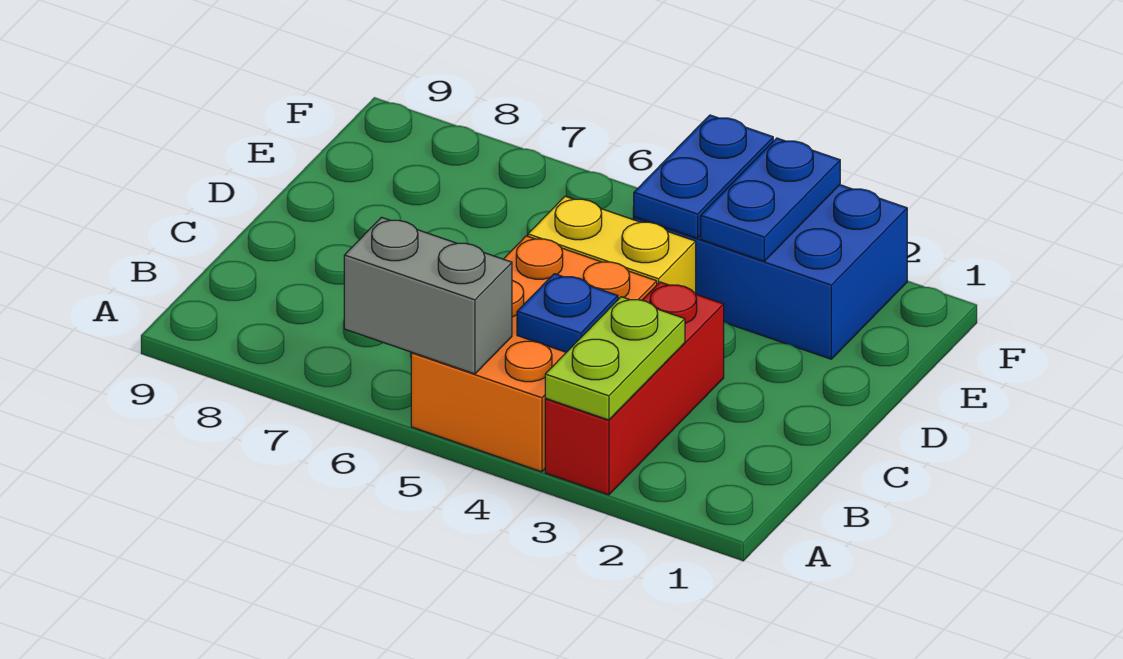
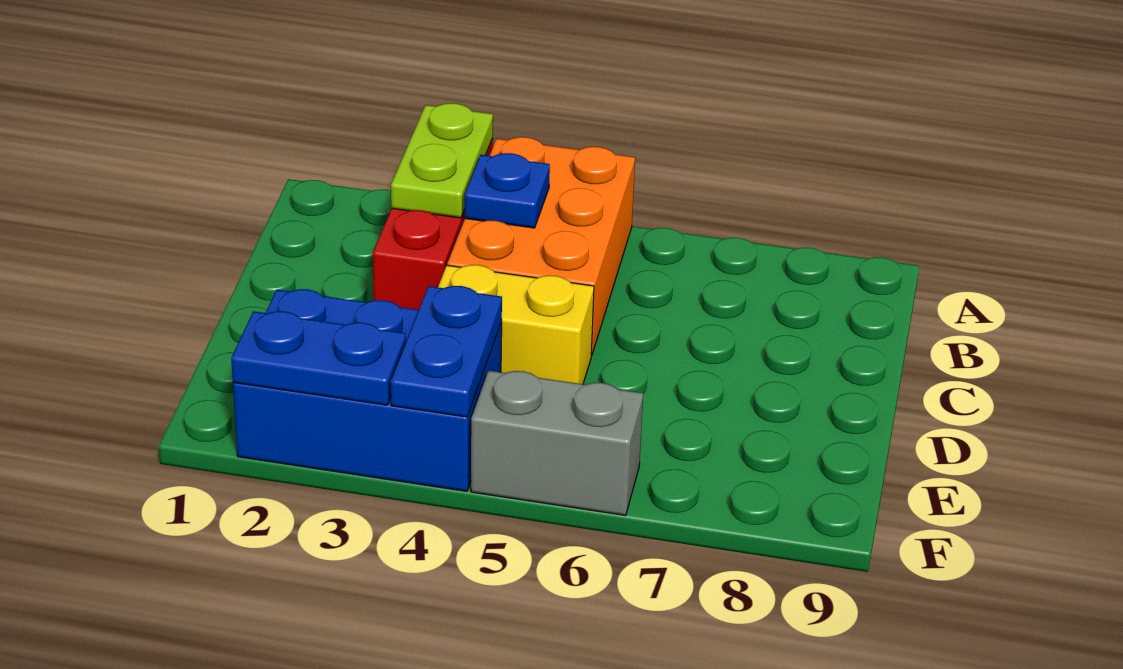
grey brick A5:A6 level 2 -> grey brick F5:F6 level 1
blue plate E3:F3 level 2 -> blue plate F2:F3 level 2

